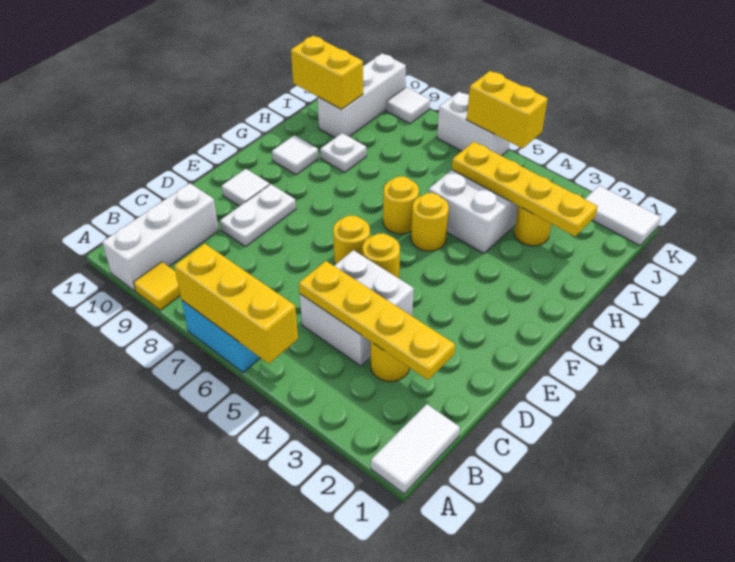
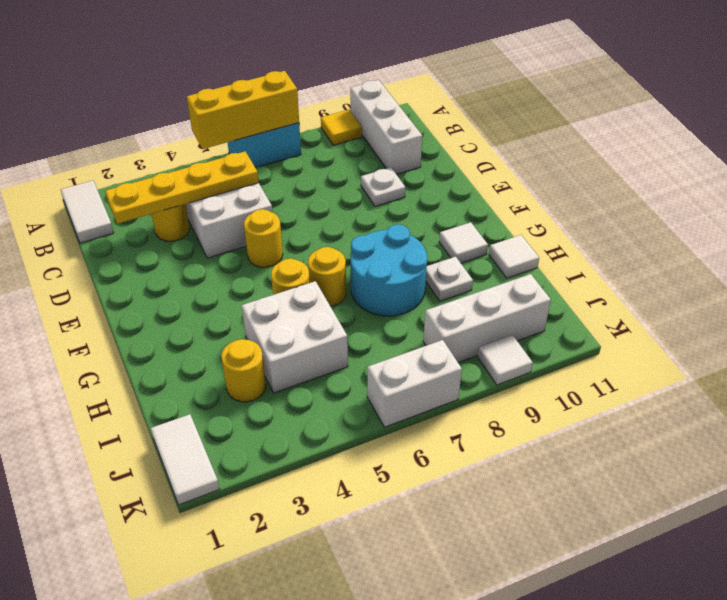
white plate D9:E9 level 1 -> white plate D9 level 1
yellow round brick E6 level 1 -> none
white tile E10 level 1 -> white tile H11 level 1
none -> cyan round brick G7:H8 level 1
yellow plate I2:I5 level 2 -> none
white brick I10:K10 level 1 -> white brick J8:J10 level 1
yellow brick I10:I11 level 2 -> none
white tile K1:K2 level 1 -> white tile J1:K1 level 1
yellow brick K5:K6 level 2 -> none

